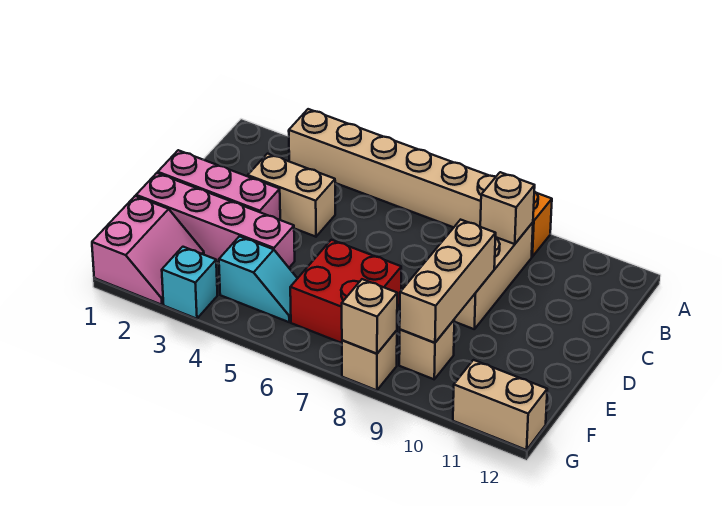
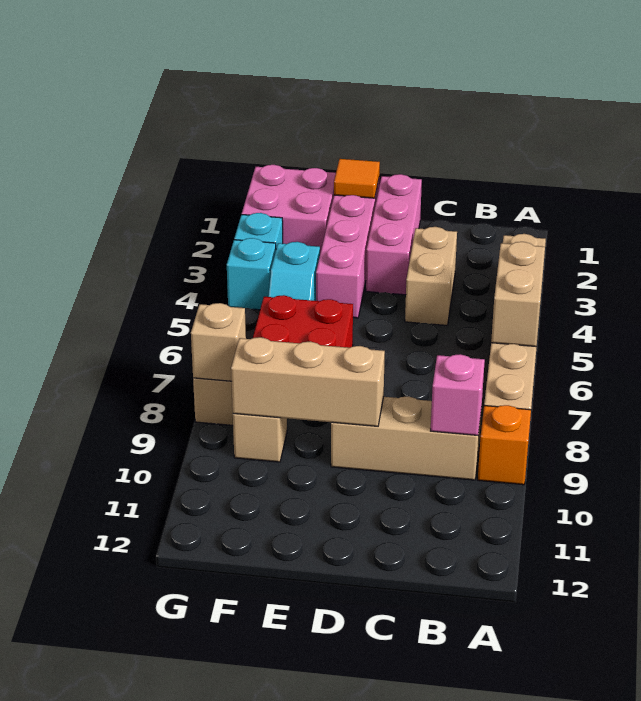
tan brick B9 level 2 -> pink brick B9 level 2
none -> orange tile E1 level 2
pink slope F1:G2 level 1 top 1 -> pink brick F1:G2 level 1
none -> cyan brick G4 level 1
tan brick G11:G12 level 1 -> tan brick A5:A6 level 2

